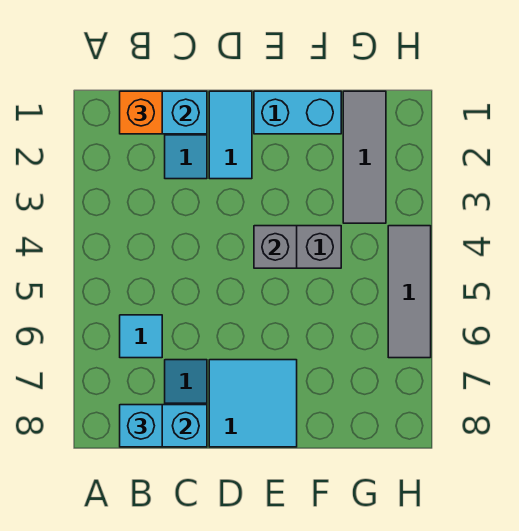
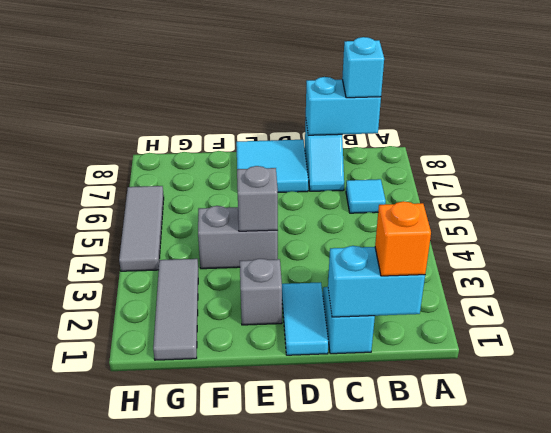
cyan brick E1:F1 level 1 -> none
none -> grey brick E2 level 1

